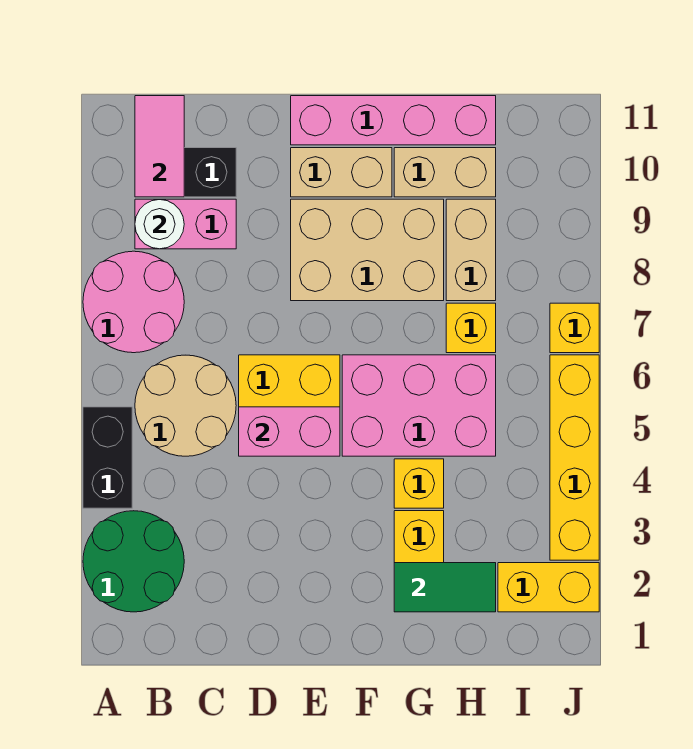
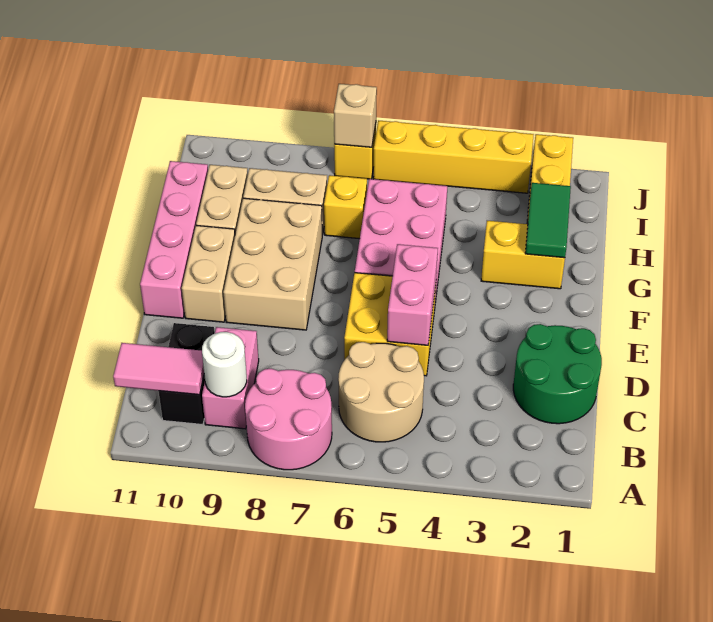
green round brick A2:B3 level 1 -> green round brick C1:D2 level 1
black brick A4:A5 level 1 -> none
yellow brick G4 level 1 -> none
none -> tan brick J7 level 2

